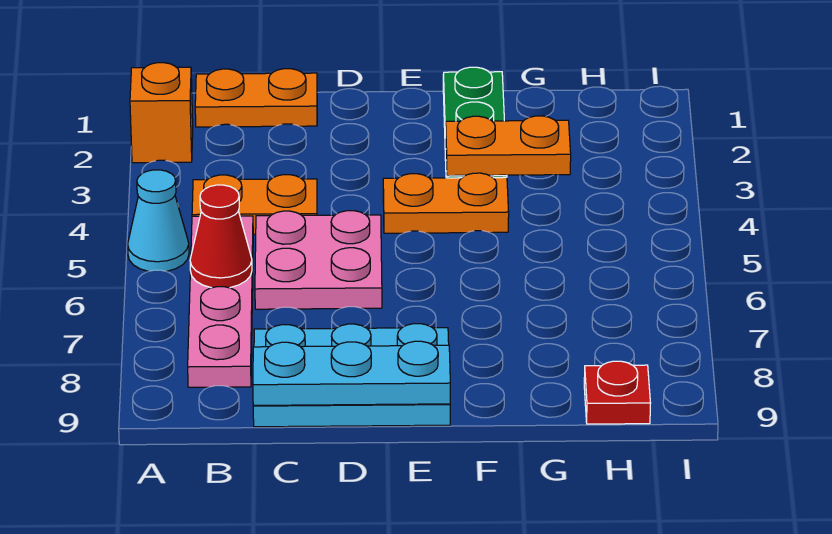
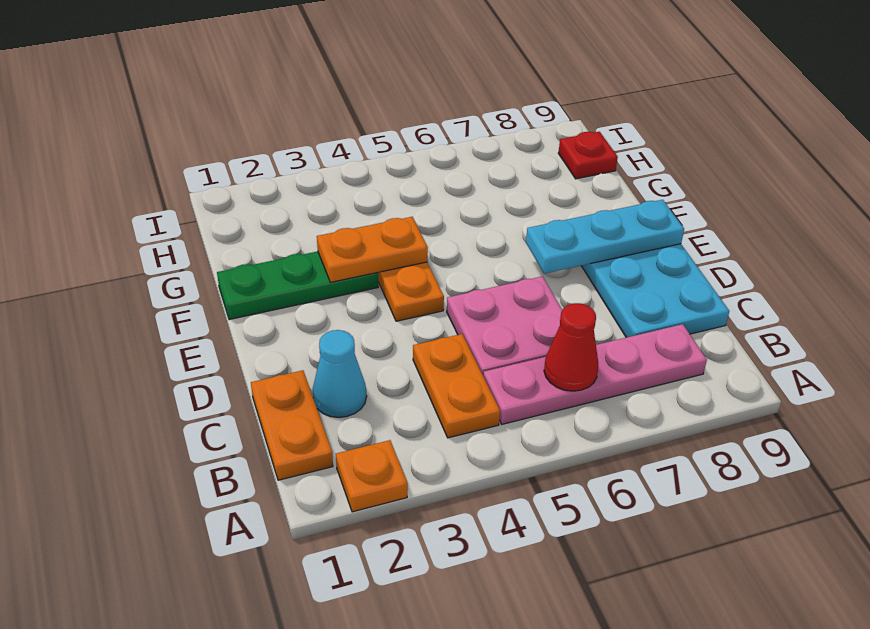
orange brick A2 level 1 -> orange plate A2 level 1
cyan cone A5 level 1 -> cyan cone C2 level 1
cyan plate C9:E9 level 2 -> cyan plate E7:E9 level 2
orange plate F3:G3 level 2 -> orange plate F3:F4 level 2

